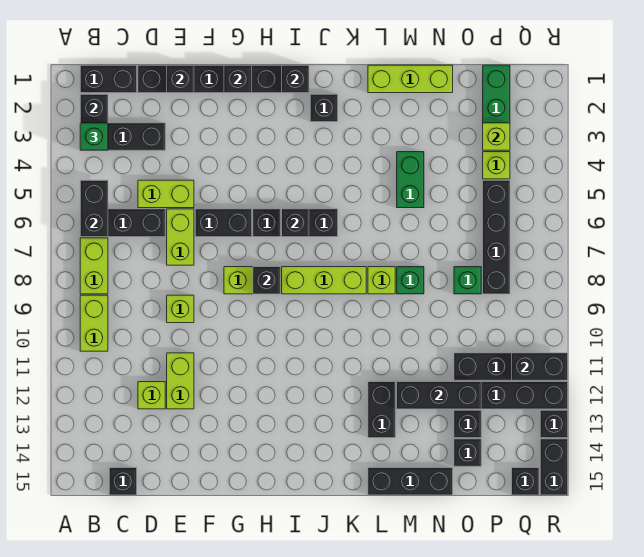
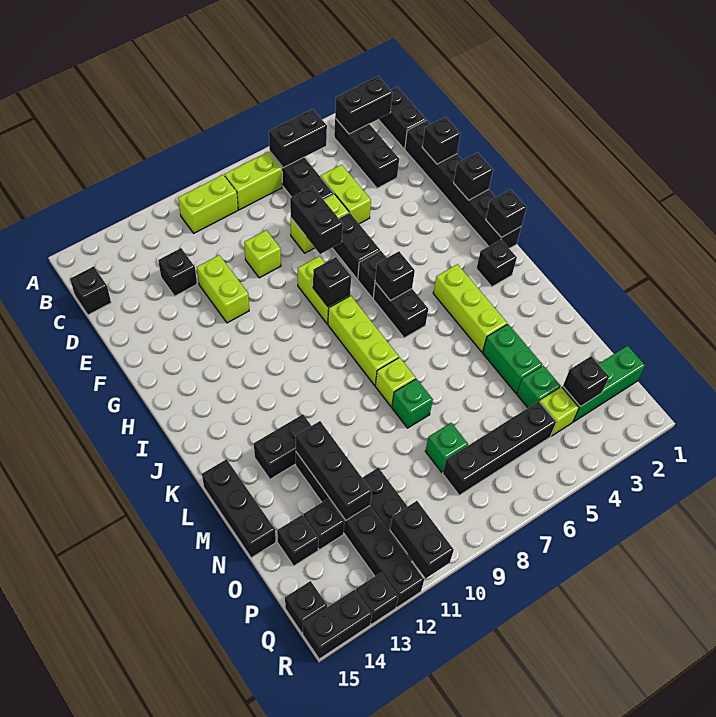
green brick B3 level 3 -> green brick O4 level 1
lime brick D12 level 1 -> black brick D12 level 1
none -> black brick E7:F7 level 2
lime brick E11:E12 level 1 -> lime brick E11:F11 level 1
lime brick L1:N1 level 1 -> lime brick J4:L4 level 1
green brick M4:M5 level 1 -> green brick M4:N4 level 1
lime brick P3 level 2 -> black brick P3 level 2

